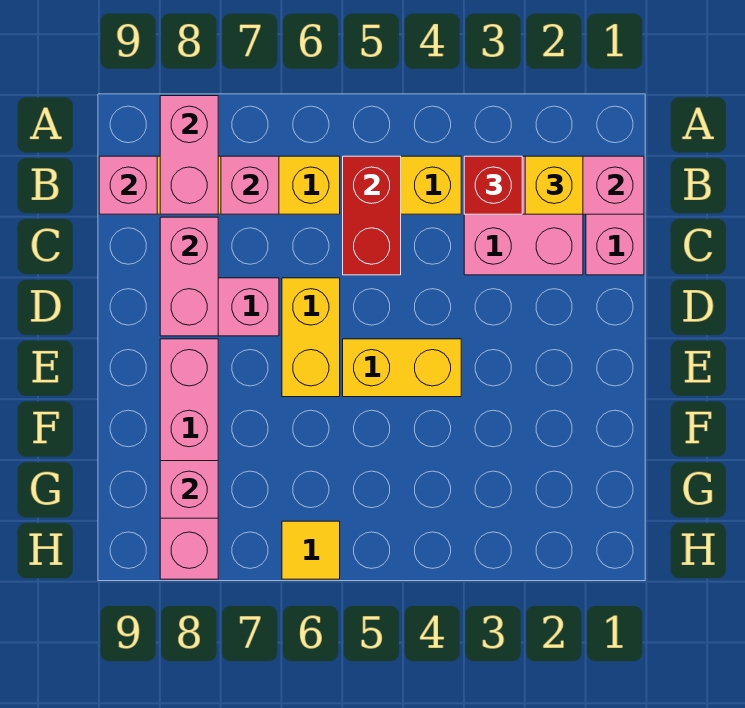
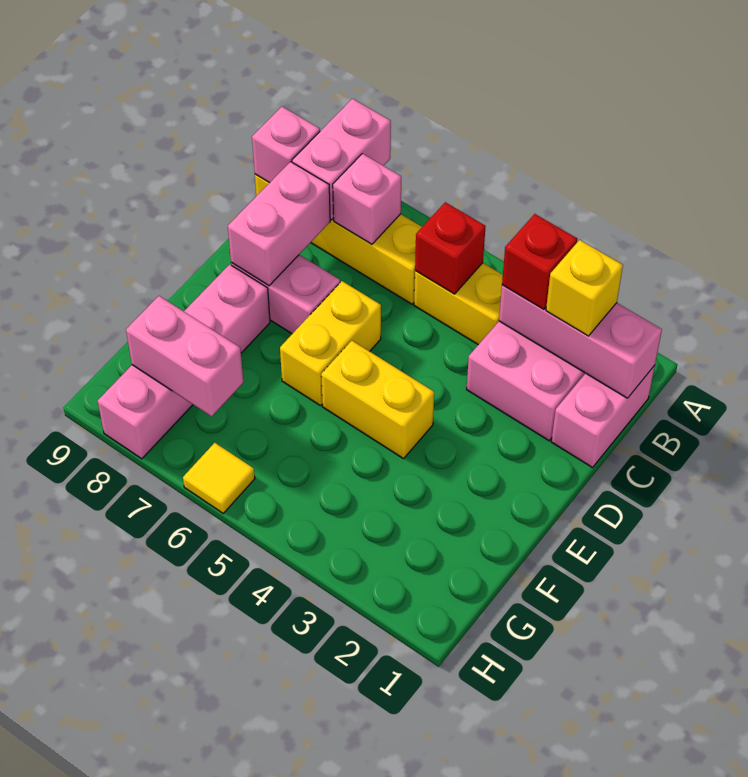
red brick B5:C5 level 2 -> red brick B5 level 2
pink brick G8 level 2 -> pink brick G7:G8 level 2

